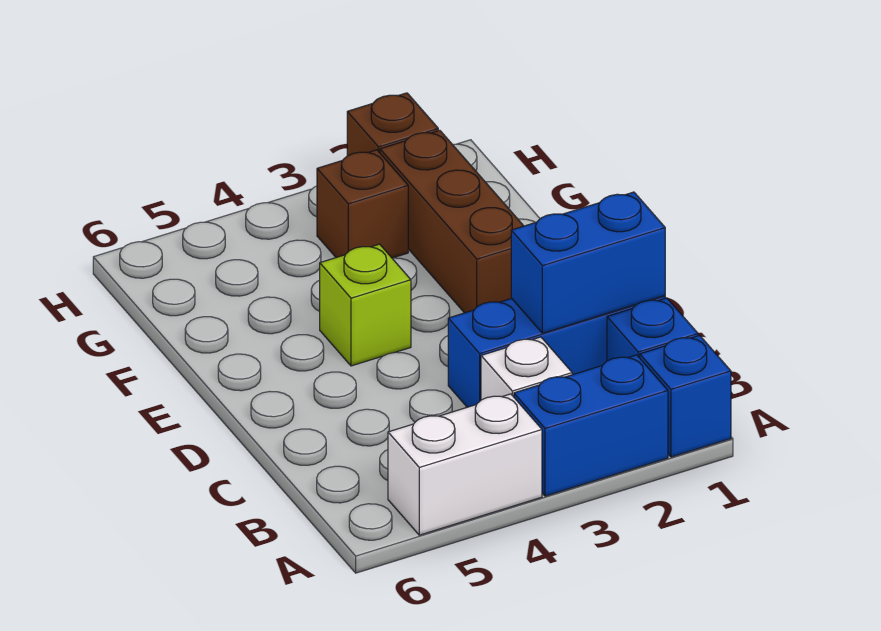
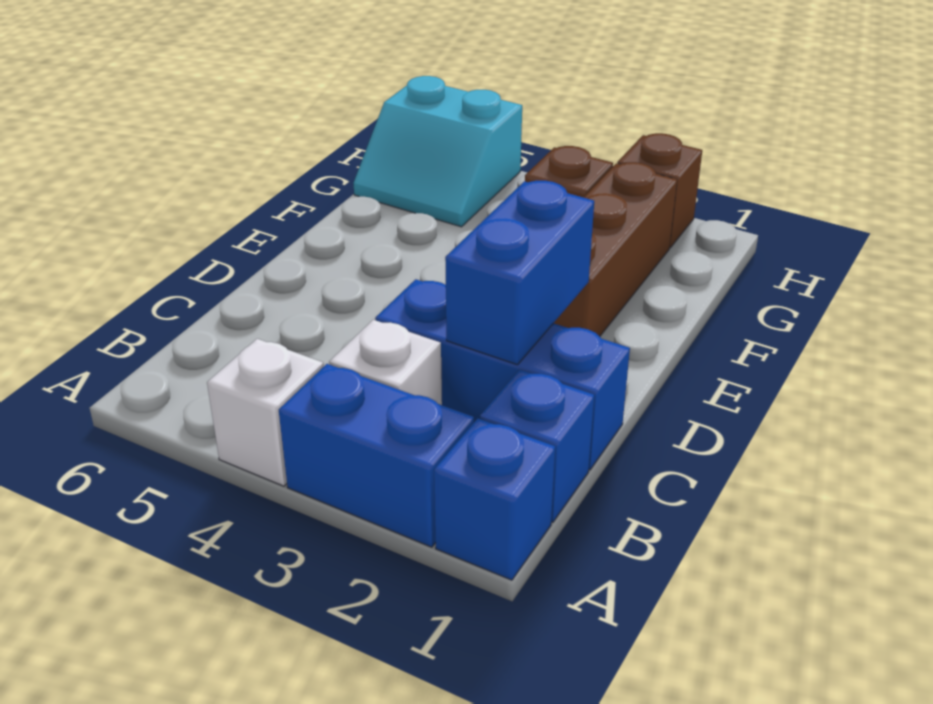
white brick A4:A5 level 1 -> white brick A4 level 1
blue brick C1:C2 level 2 -> blue brick C2:D2 level 2
lime brick E4 level 1 -> none
none -> cyan slope G5:H6 level 1 top H

